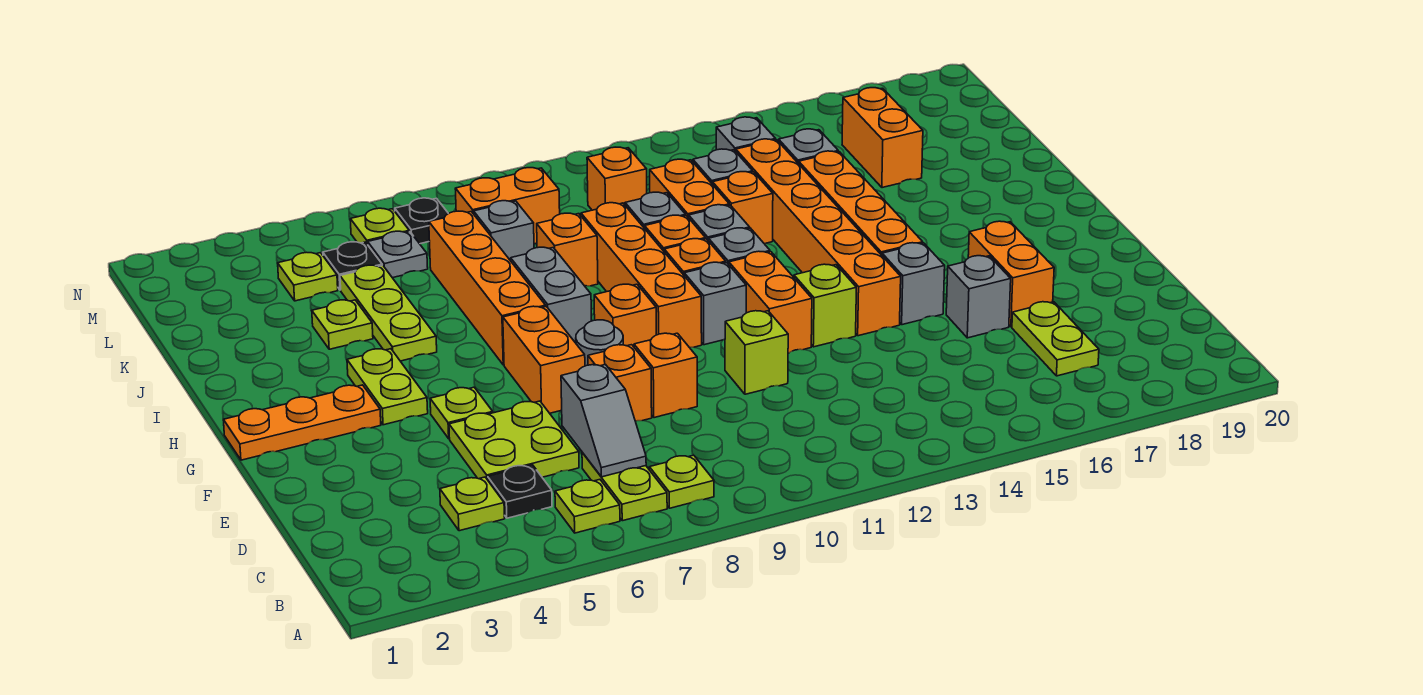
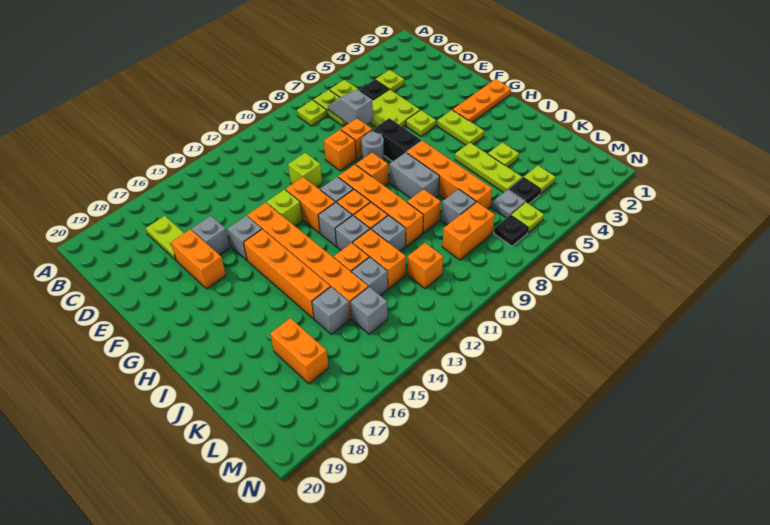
orange brick F7:G7 level 1 -> black brick F7:G7 level 1

